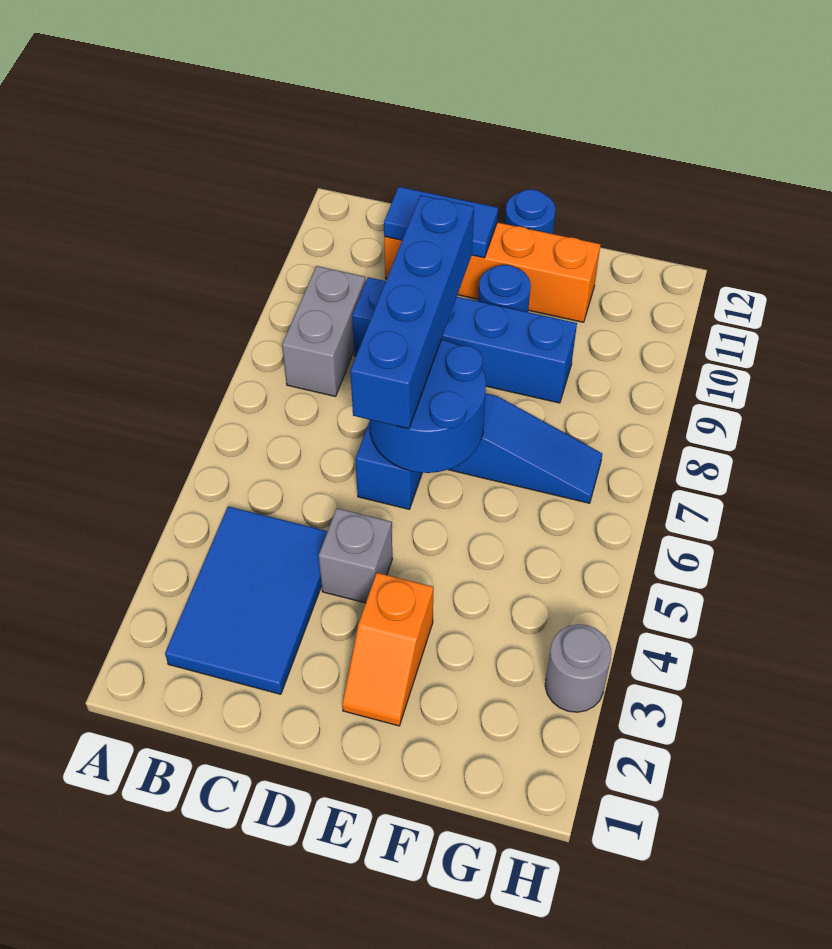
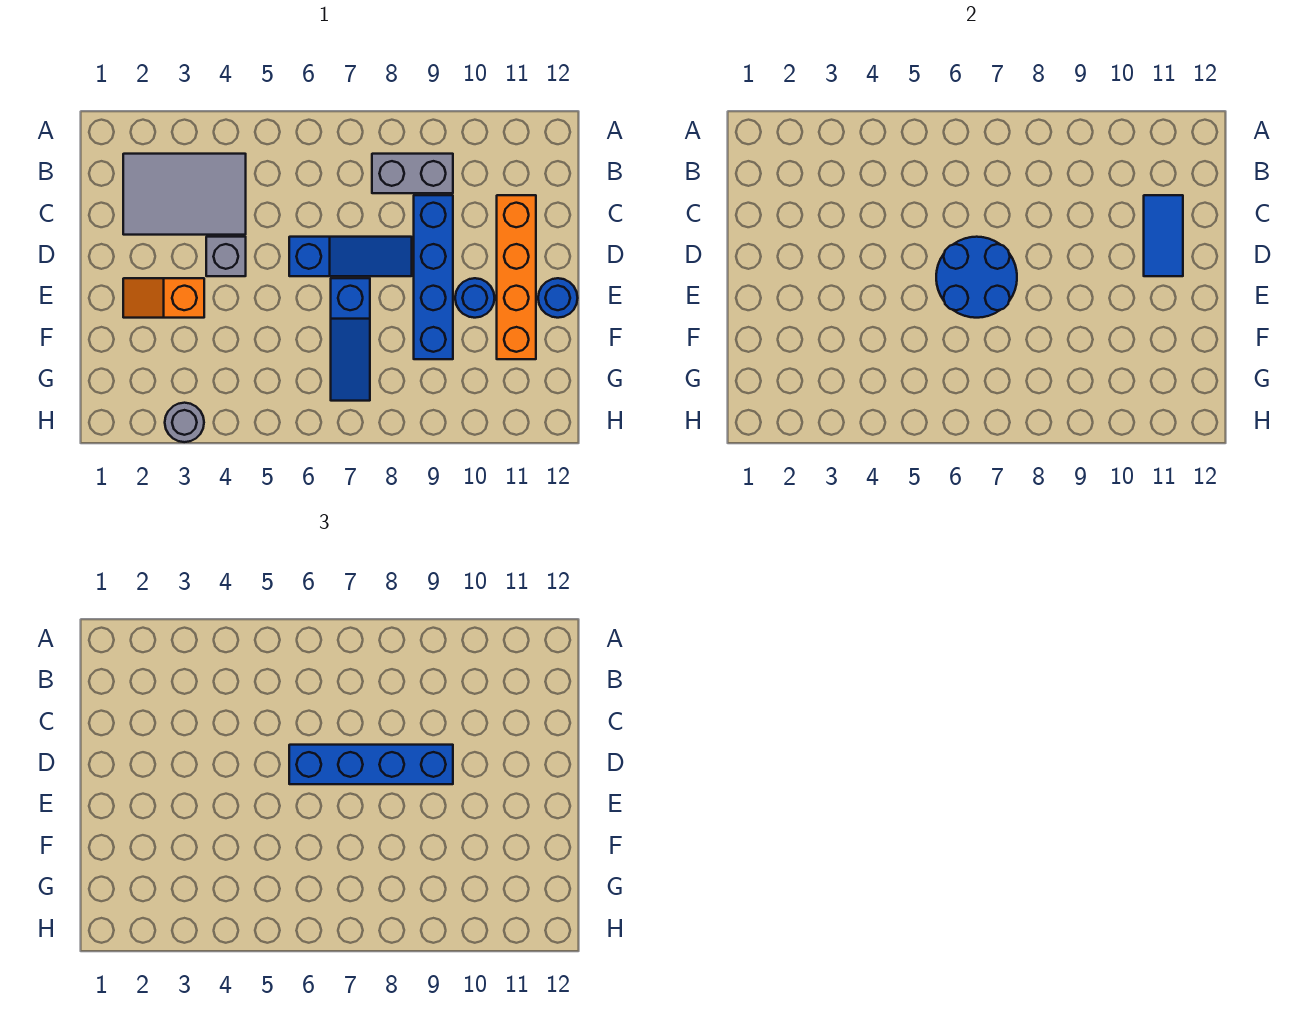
blue tile B2:C4 level 1 -> grey tile B2:C4 level 1

